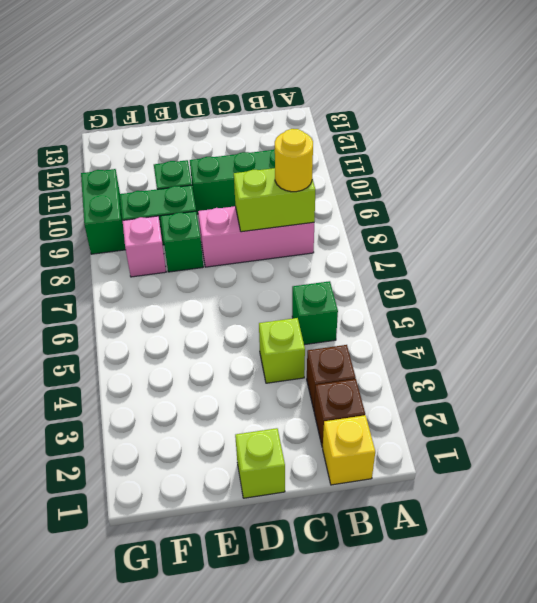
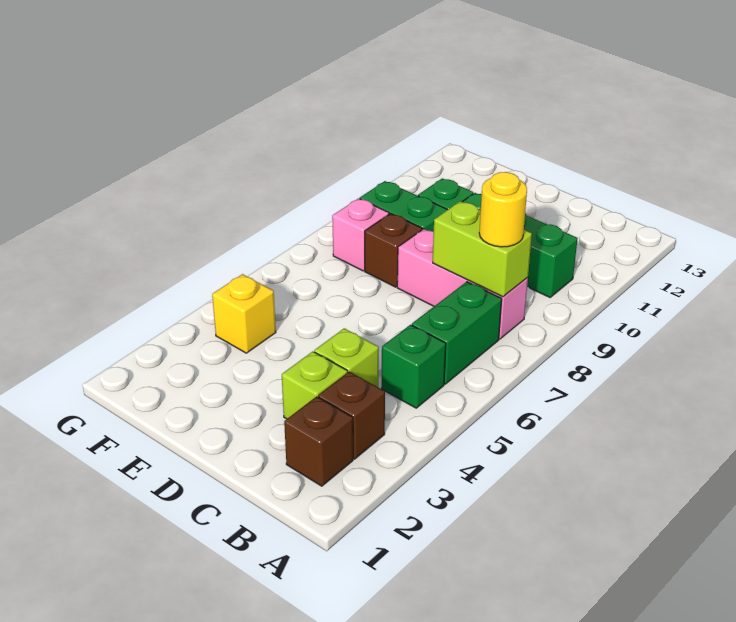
yellow brick B1 level 1 -> yellow brick F4 level 1
lime brick D1 level 1 -> lime brick C3 level 1
green brick E8 level 1 -> brown brick E8 level 1
green brick G9:G10 level 1 -> green brick B6:B7 level 1

